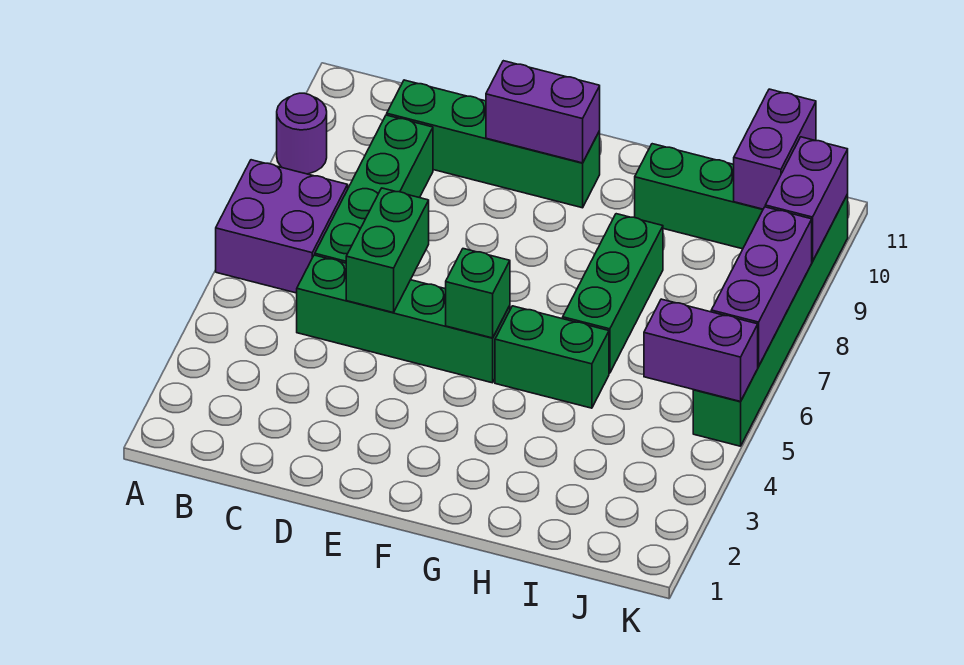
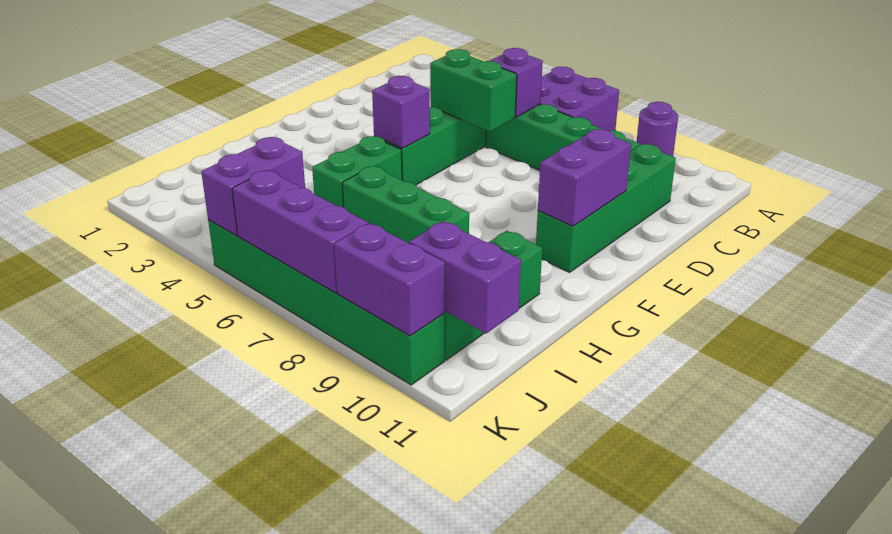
none -> purple brick C6 level 2
green brick F5 level 2 -> purple brick F5 level 2

